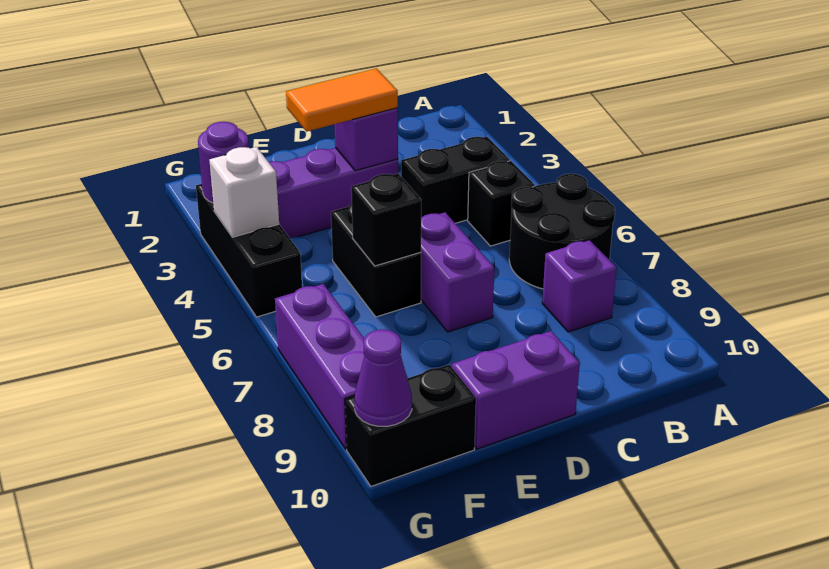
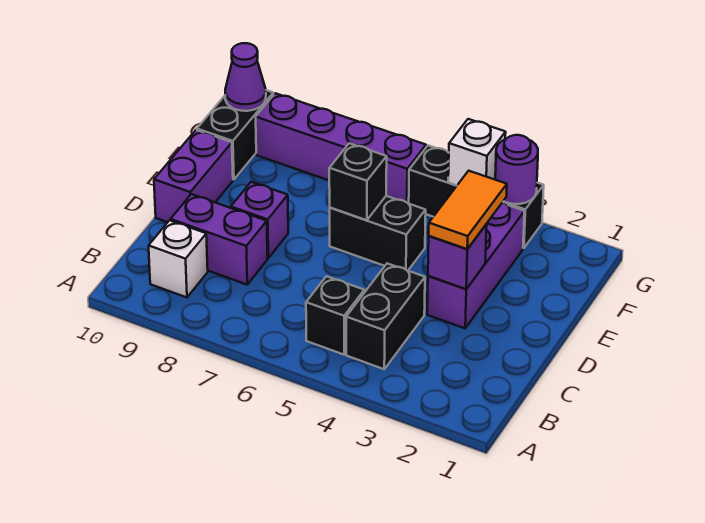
black round brick A6:B7 level 1 -> none
purple brick B8 level 1 -> purple brick D8 level 1
none -> white brick B9 level 1
purple brick D6:D7 level 1 -> purple brick C8:C9 level 1
purple brick G7:G9 level 1 -> purple brick G6:G9 level 1

